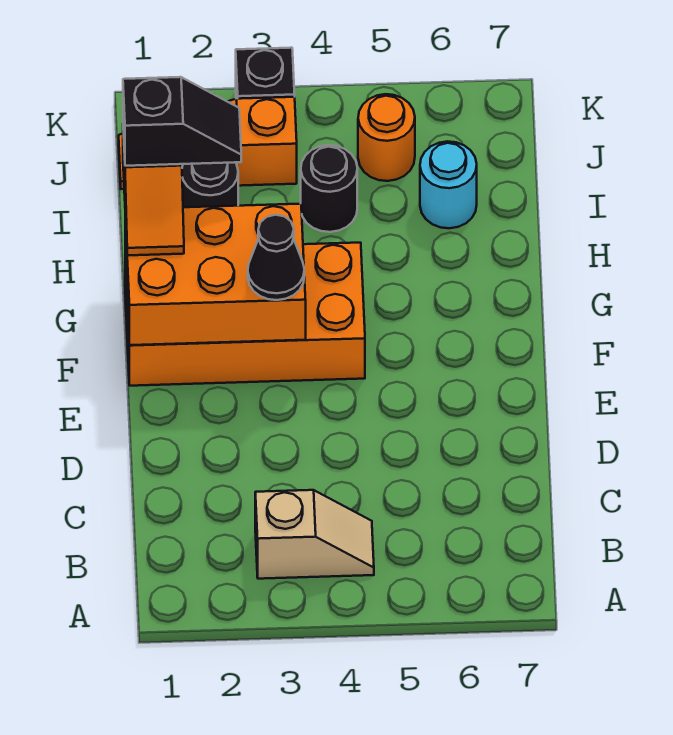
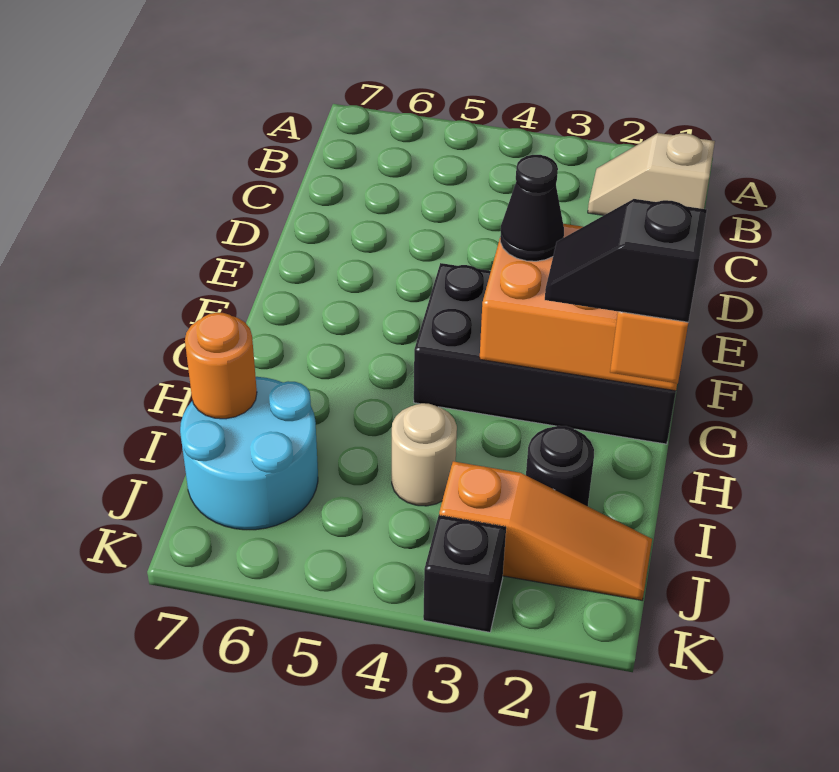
tan slope B3:B4 level 1 top 3 -> tan slope B1:B2 level 1 top 1
orange brick F1:G4 level 1 -> black brick F1:G4 level 1
black round brick I4 level 1 -> tan round brick I4 level 1
cyan round brick I6 level 1 -> cyan round brick I6:J7 level 1
orange round brick J5 level 1 -> orange round brick I7 level 2

